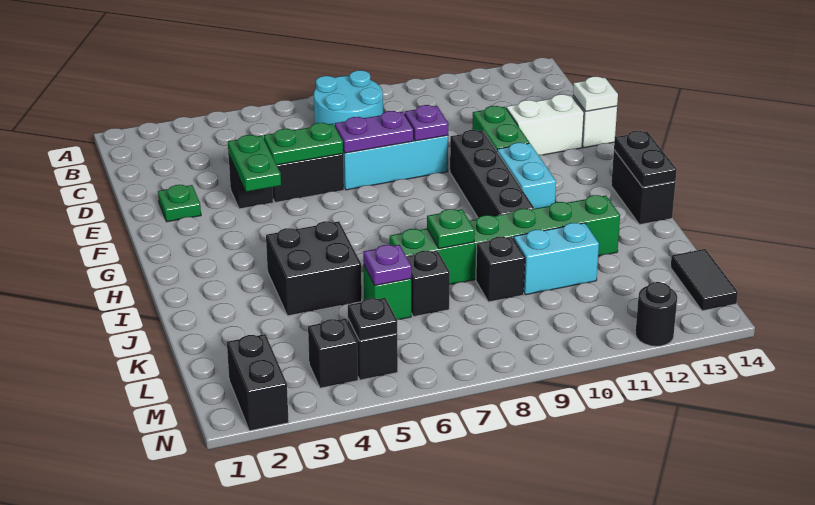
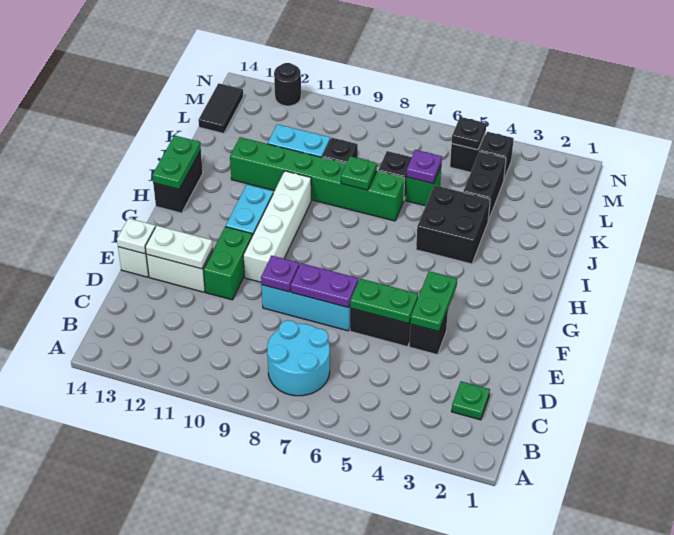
green plate E2 level 1 -> green plate C2 level 1
none -> white plate E12:E13 level 2
black brick F10:I10 level 1 -> white brick F10:I10 level 1
black plate H14:I14 level 2 -> green plate H14:I14 level 2
black brick M2:N2 level 1 -> black brick K4:L4 level 1

